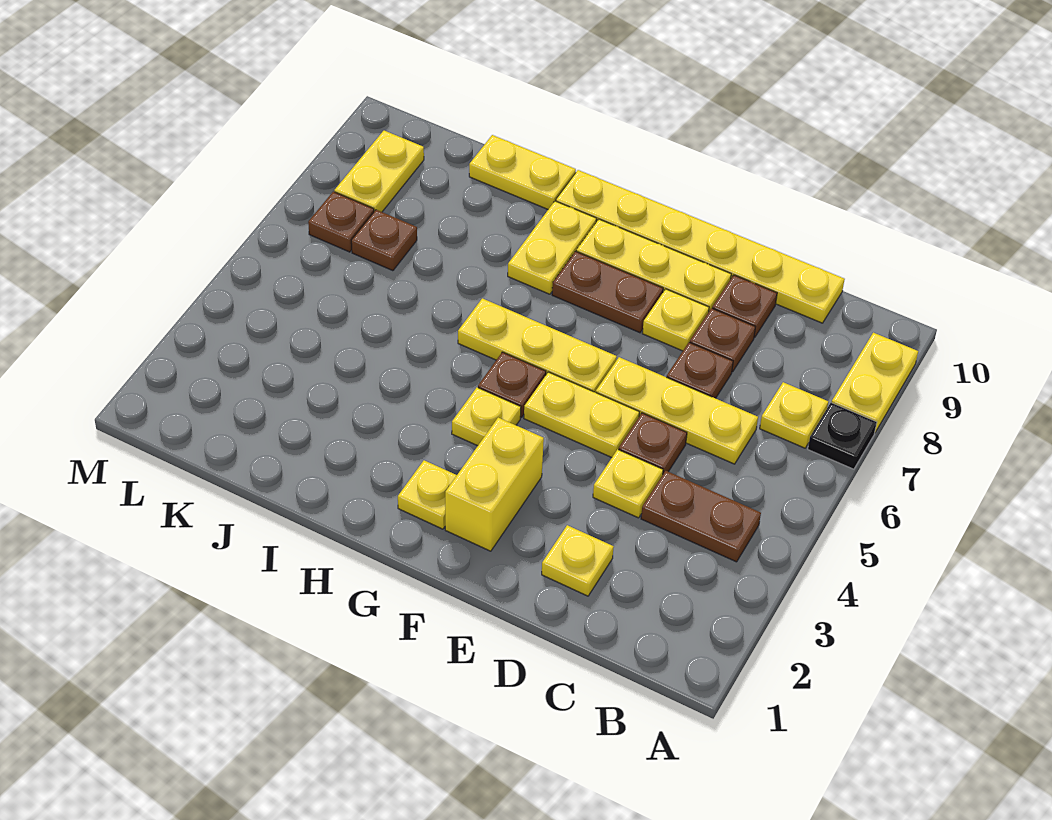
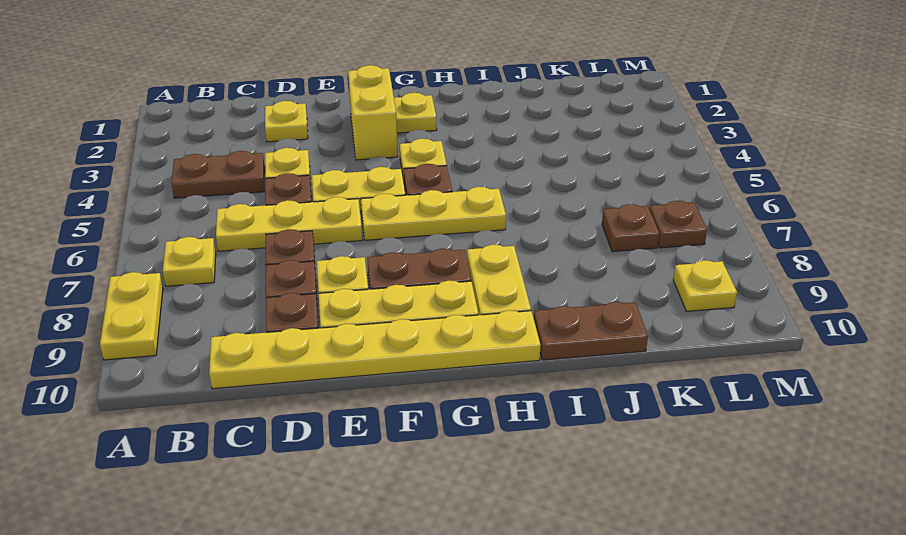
black plate A7 level 1 -> none
yellow plate I10:J10 level 1 -> brown plate I10:J10 level 1
yellow plate L8:L9 level 1 -> yellow plate L9 level 1

